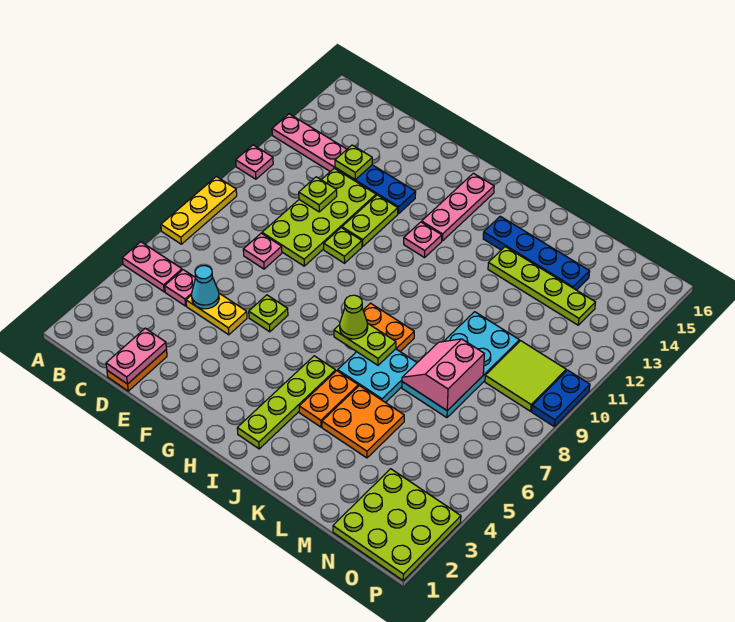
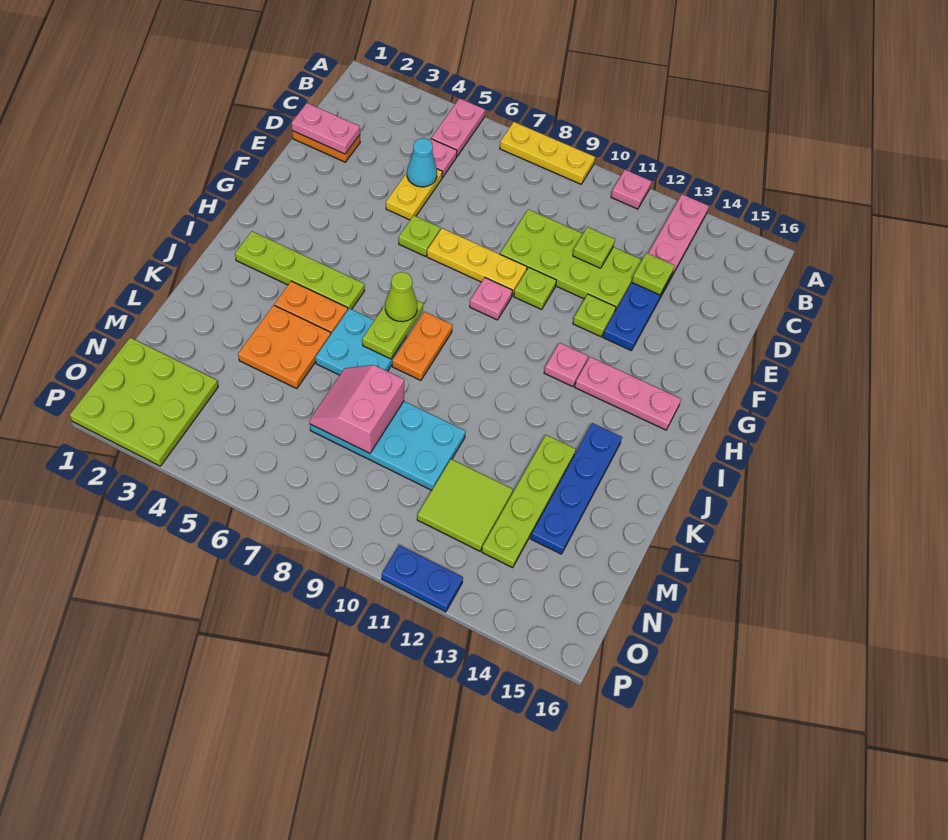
pink plate D8 level 1 -> pink plate G9 level 1
none -> yellow plate F7:F9 level 1
lime plate F11:F12 level 1 -> lime plate F12 level 1
pink slope L7:M8 level 2 top M -> pink slope L7:M8 level 2 top 8
lime tile N9:O10 level 1 -> lime tile M11:N12 level 1
blue plate P9:P10 level 1 -> blue plate P11:P12 level 1

